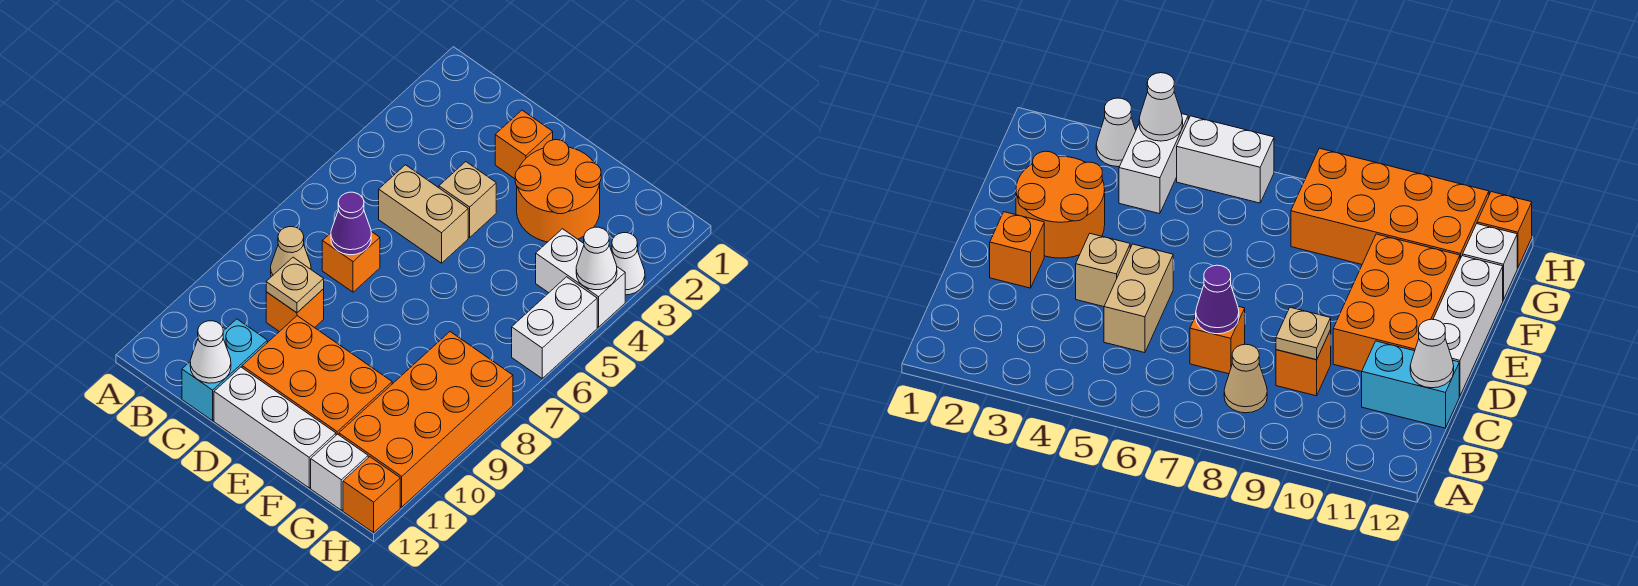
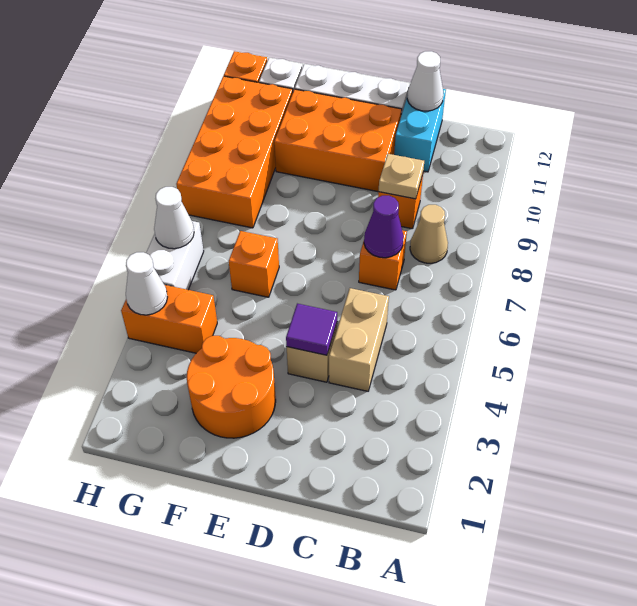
tan brick C5:D5 level 1 -> tan brick C4:C5 level 1
orange brick D2 level 1 -> orange brick F6 level 1
none -> purple tile D4 level 2
white brick G4:H4 level 1 -> orange brick G4:H4 level 1
white cone H3 level 1 -> white cone H6 level 2

